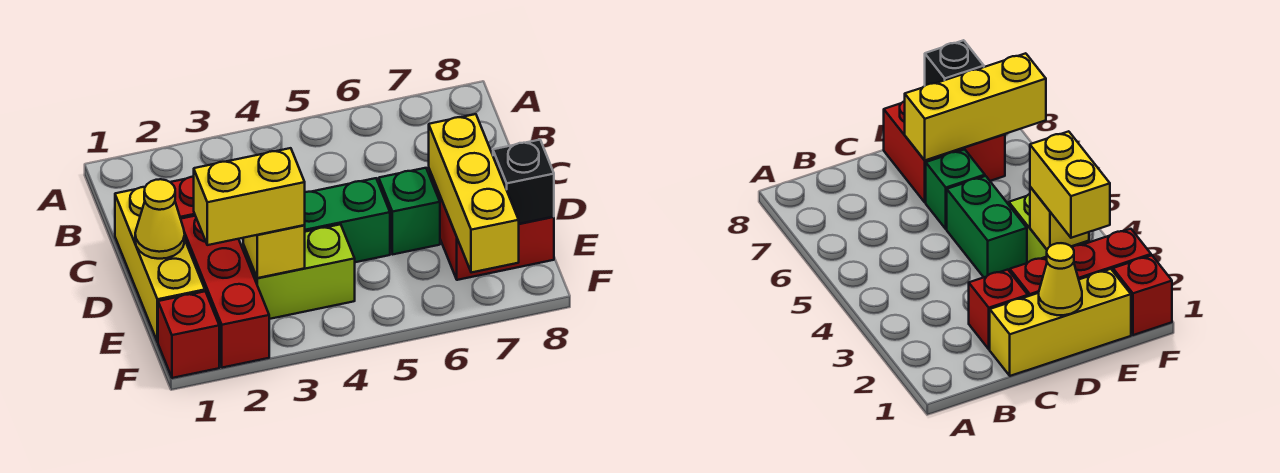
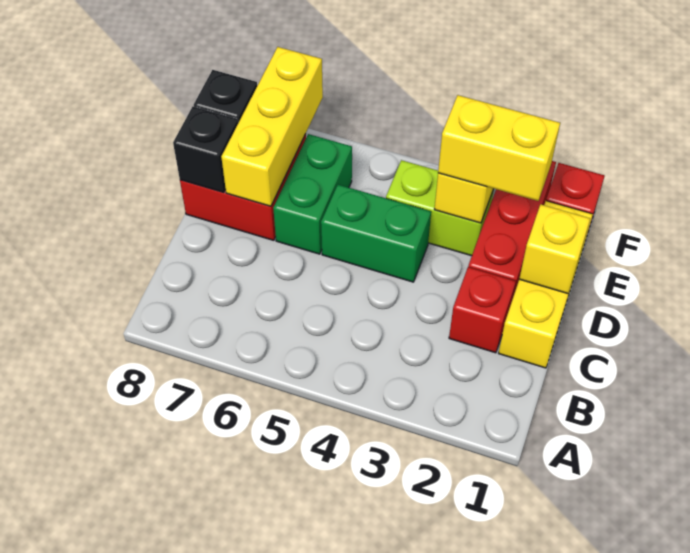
yellow cone D1 level 2 -> yellow brick D1 level 2
green brick D6 level 1 -> green brick D6:E6 level 1
none -> black brick D8 level 2

